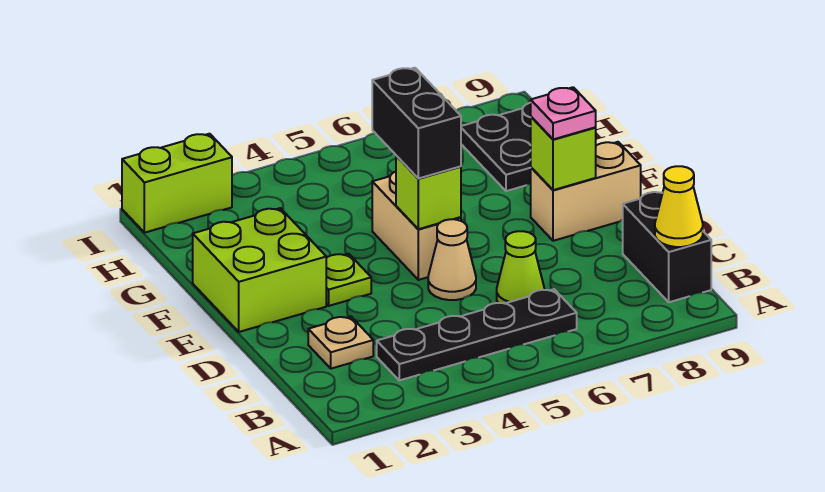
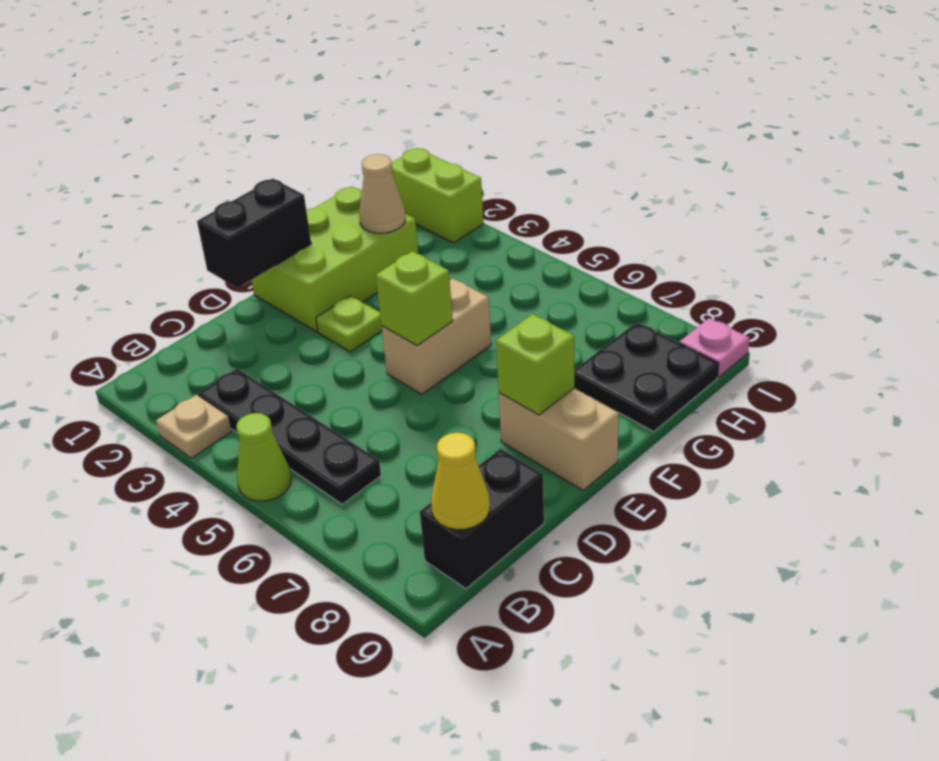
tan plate C2 level 1 -> tan plate A3 level 1
lime cone C6 level 1 -> lime cone A5 level 1
tan cone D5 level 1 -> tan cone G2 level 2
lime brick E1:F2 level 1 -> lime brick E1:G2 level 1
black brick E5:F5 level 3 -> black brick D1:E1 level 2
pink plate E8 level 3 -> pink plate I9 level 1

